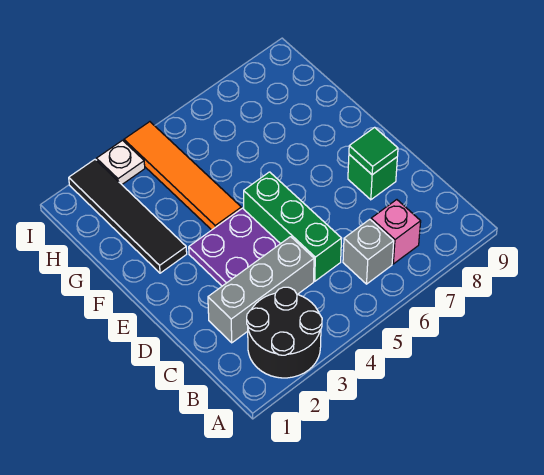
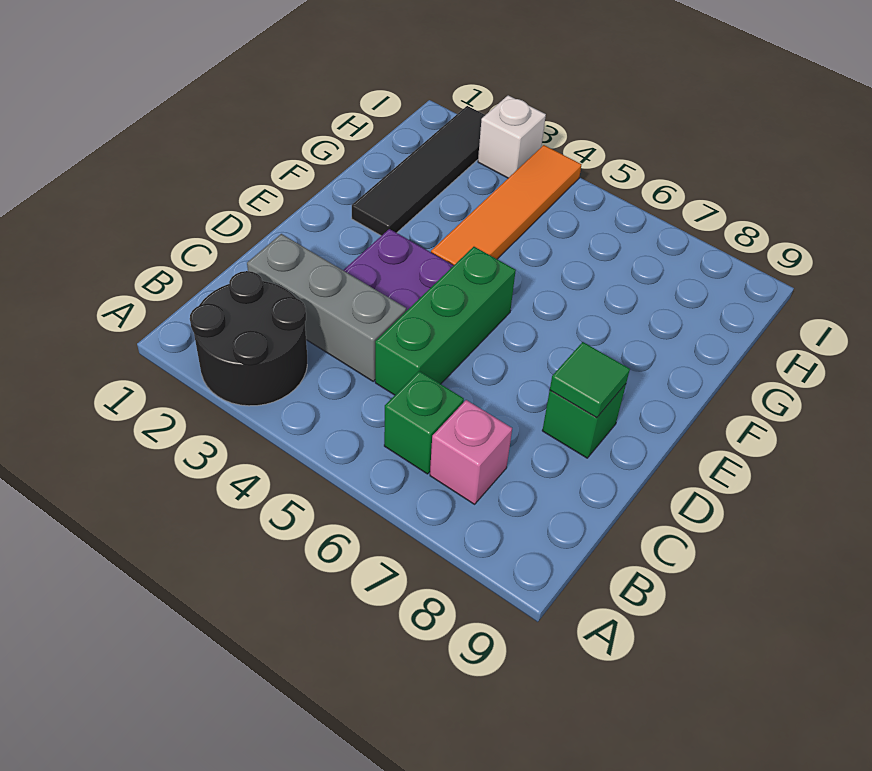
grey brick B6 level 1 -> green brick B6 level 1
white plate I3 level 1 -> white brick I3 level 1

